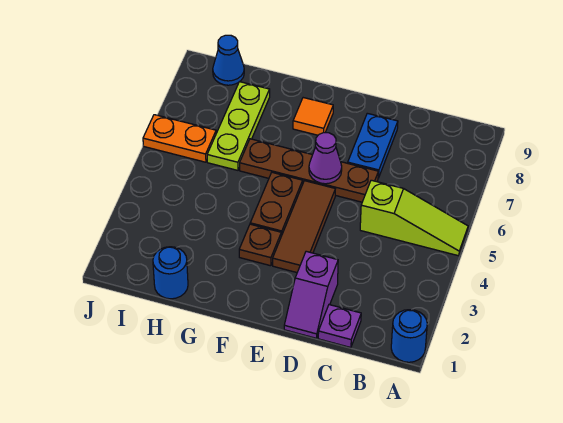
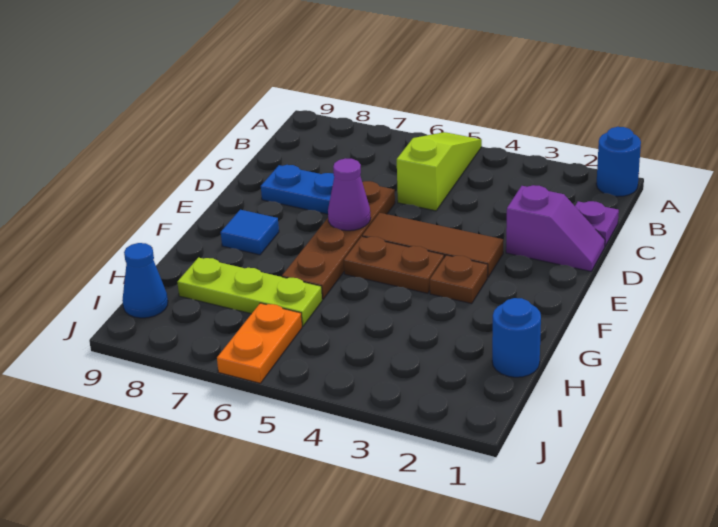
orange tile F8 level 1 -> blue tile F8 level 1

